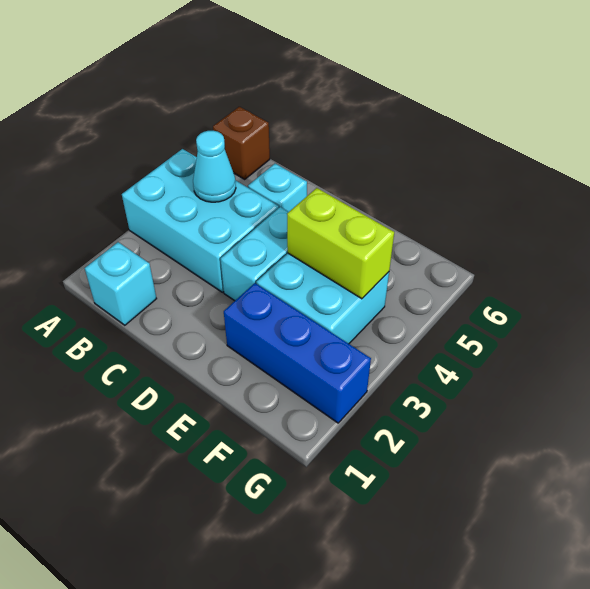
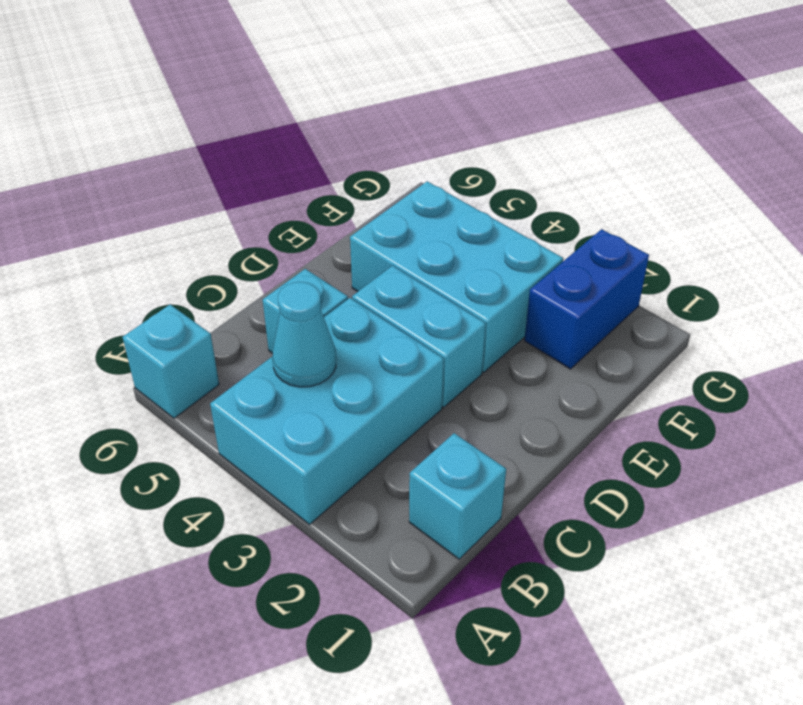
brown brick A6 level 1 -> cyan brick A6 level 1
blue brick E2:G2 level 1 -> blue brick F2:G2 level 1
cyan brick E3:F4 level 1 -> cyan brick E3:F5 level 1
lime brick E4:F4 level 2 -> none

